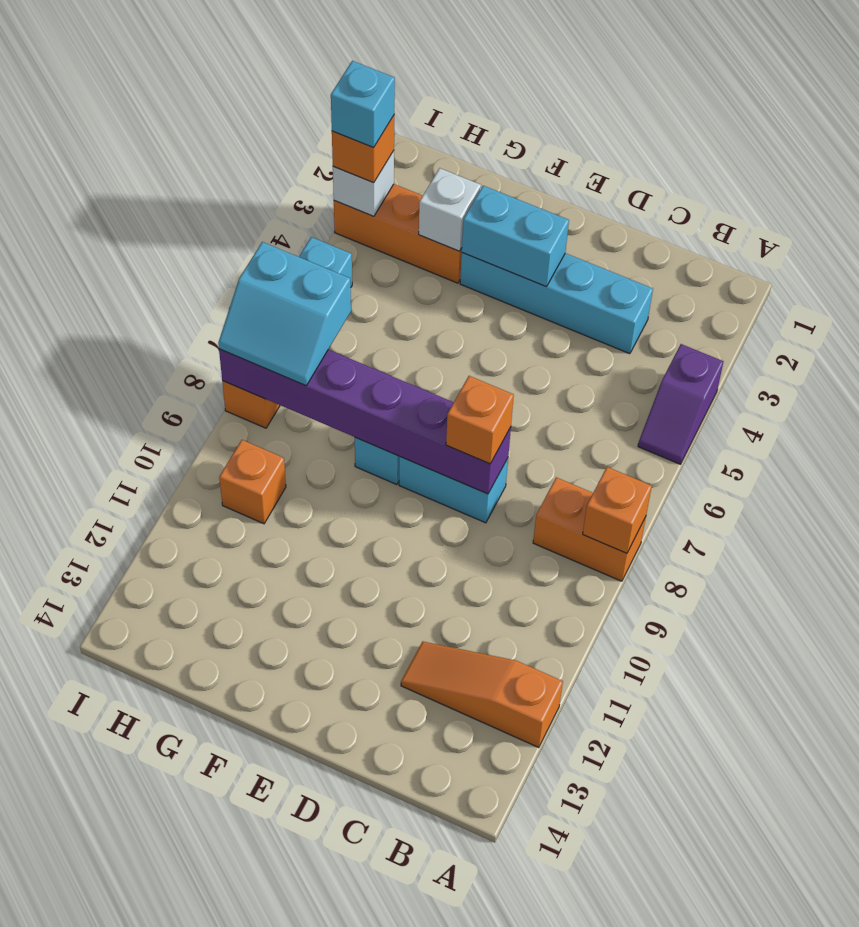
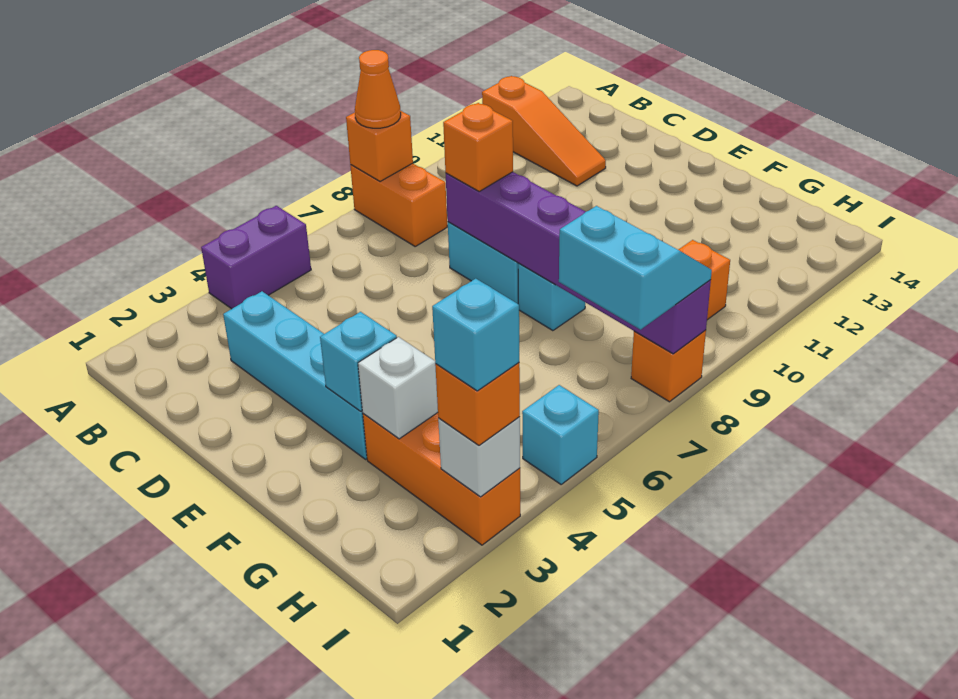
purple slope A4:A5 level 1 top 4 -> purple brick A4:A5 level 1
none -> orange cone A8 level 3
cyan brick E3:F3 level 2 -> cyan brick F3 level 2

